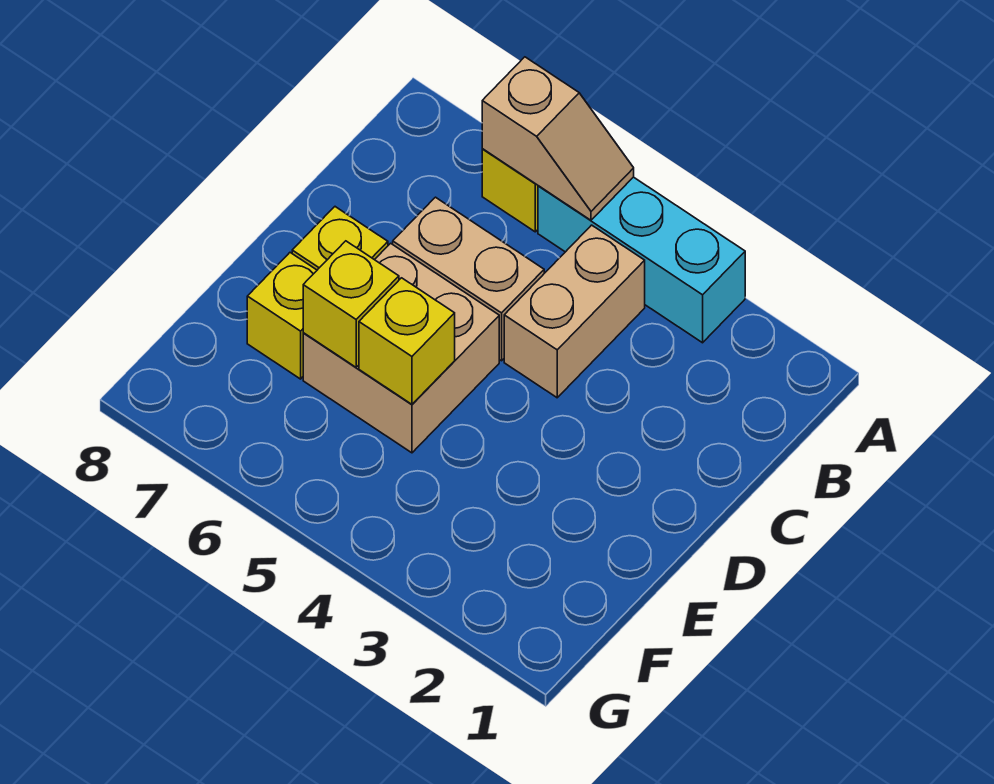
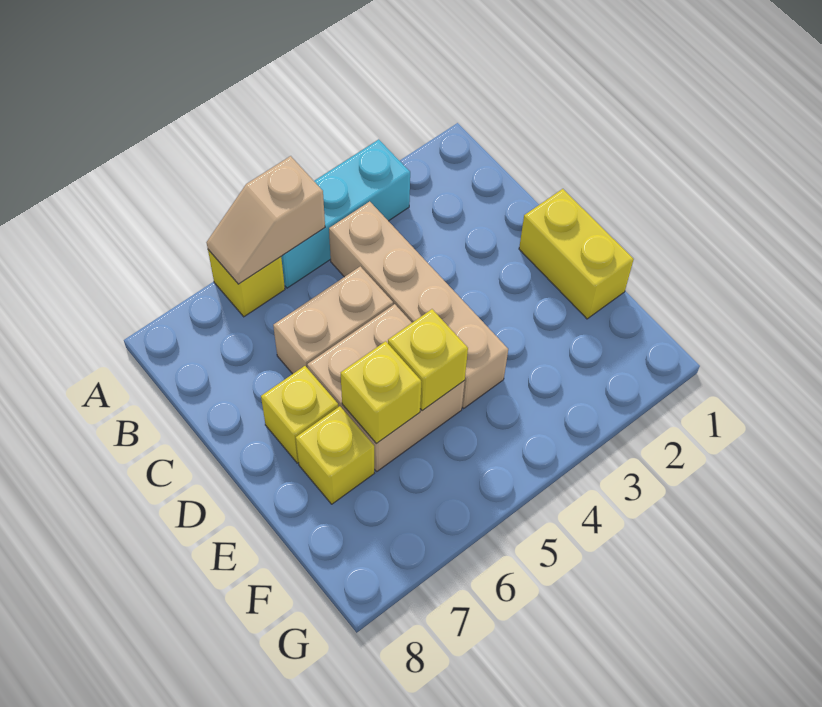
tan slope A5:A6 level 2 top 6 -> tan slope A5:A6 level 2 top 5
tan brick B4:C4 level 1 -> tan brick B4:E4 level 1
none -> yellow brick D1:E1 level 1

